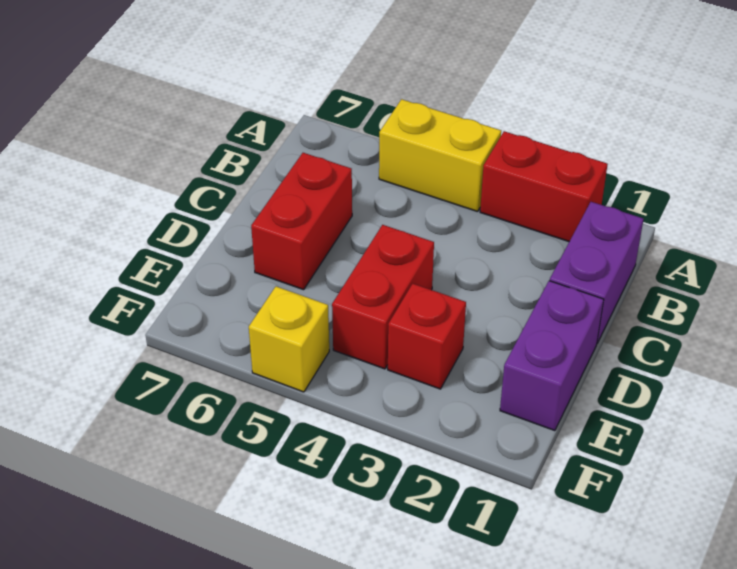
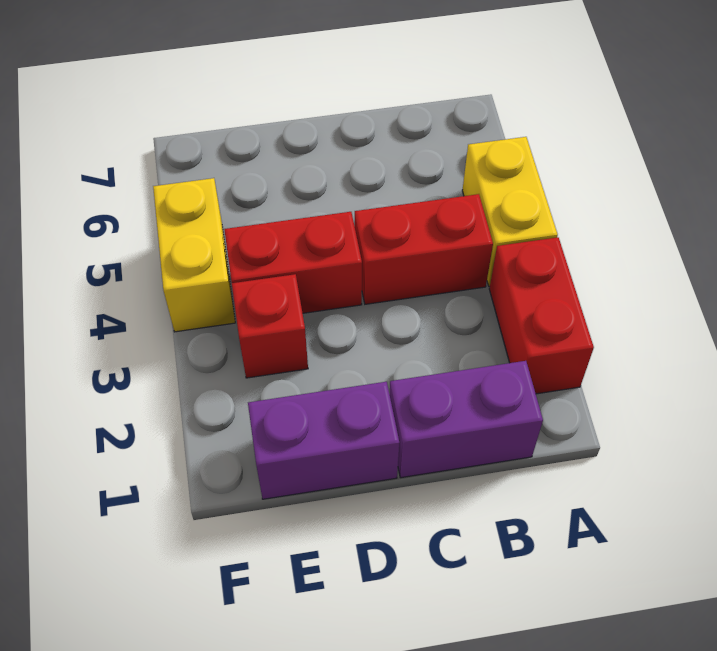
red brick C6:D6 level 1 -> red brick B4:C4 level 1
yellow brick F5 level 1 -> yellow brick F4:F5 level 1

